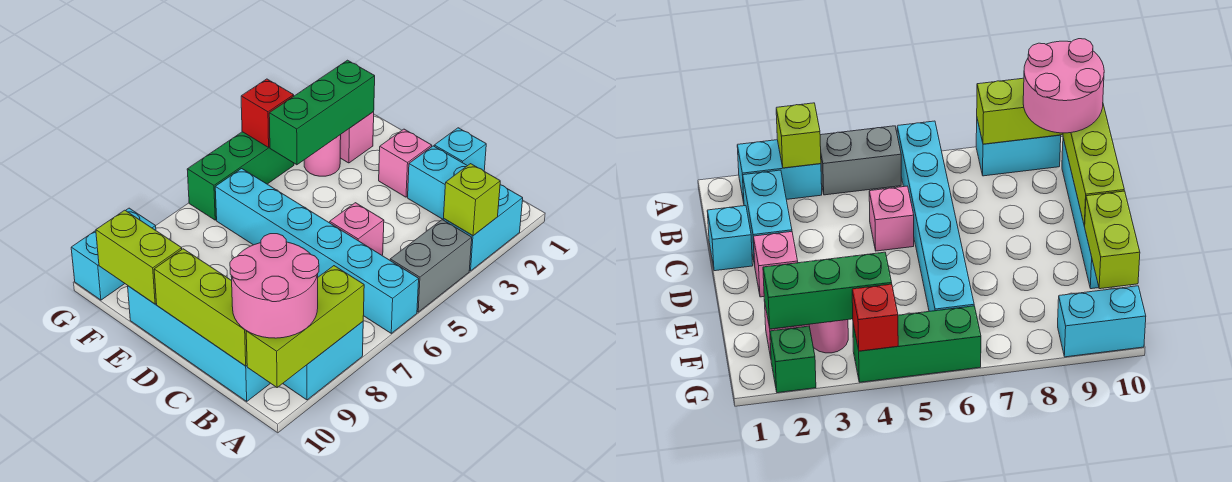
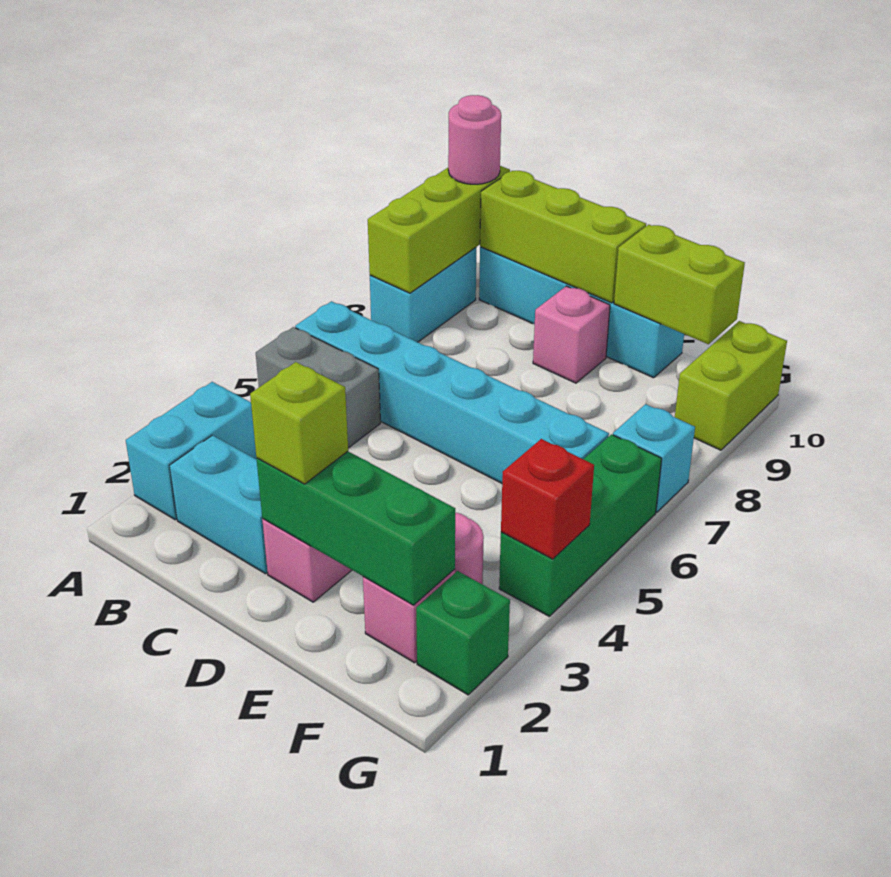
lime brick A3 level 2 -> lime brick D2 level 3
grey brick A4:A5 level 1 -> grey brick A5:B5 level 1
pink round brick A9:B10 level 3 -> pink round brick A10 level 3
cyan brick C1 level 1 -> cyan brick G7 level 1
pink brick C5 level 1 -> pink brick D9 level 1
green brick F2:F4 level 2 -> green brick D2:F2 level 2
cyan brick G9:G10 level 1 -> lime brick G9:G10 level 1

